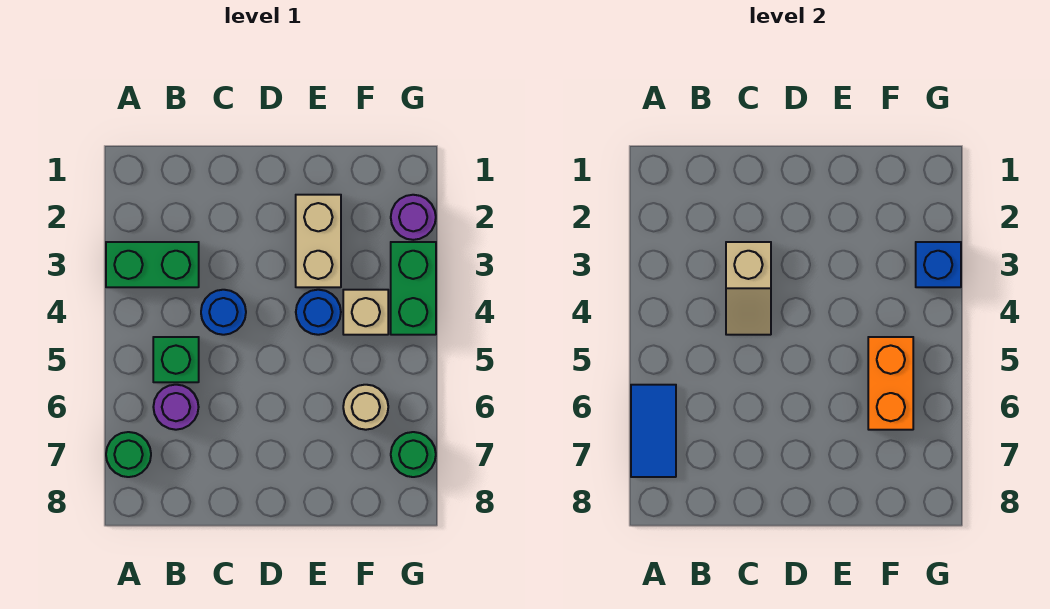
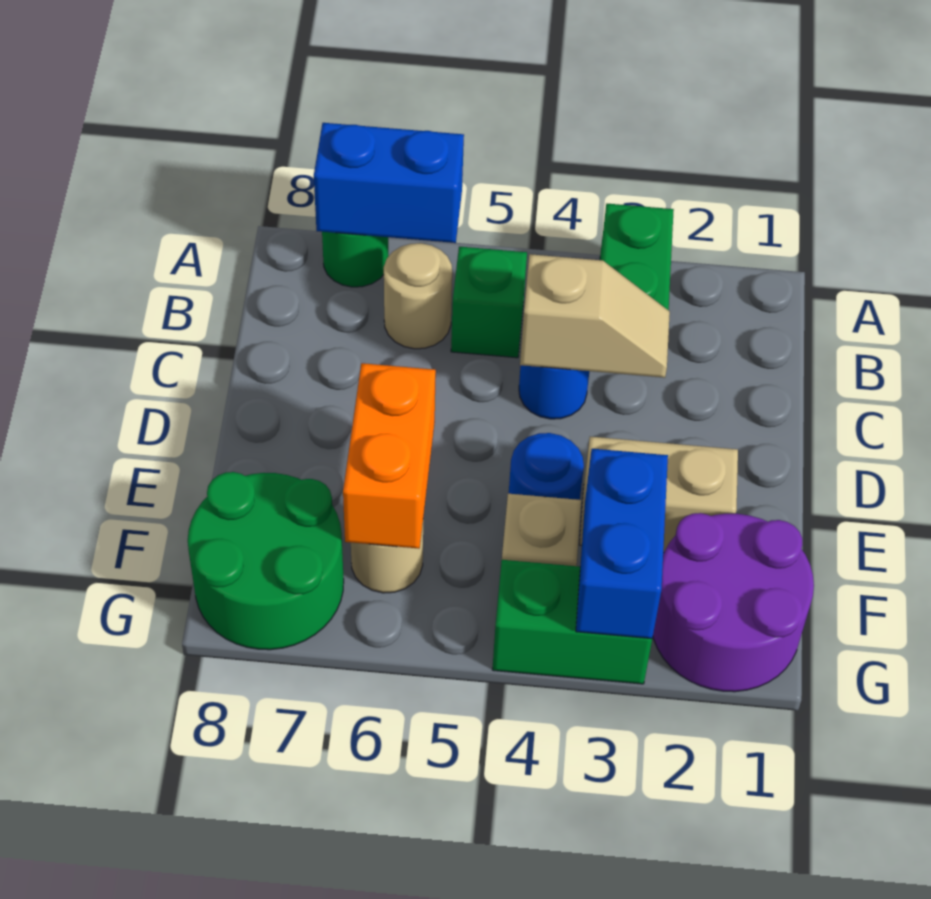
blue tile A6:A7 level 2 -> blue brick A6:A7 level 2
purple round brick B6 level 1 -> tan round brick B6 level 1
tan slope C3:C4 level 2 top 3 -> tan slope C3:C4 level 2 top 4
orange brick F5:F6 level 2 -> orange brick E6:F6 level 2
purple round brick G2 level 1 -> purple round brick F1:G2 level 1
blue brick G3 level 2 -> blue brick F3:G3 level 2
green round brick G7 level 1 -> green round brick F7:G8 level 1

